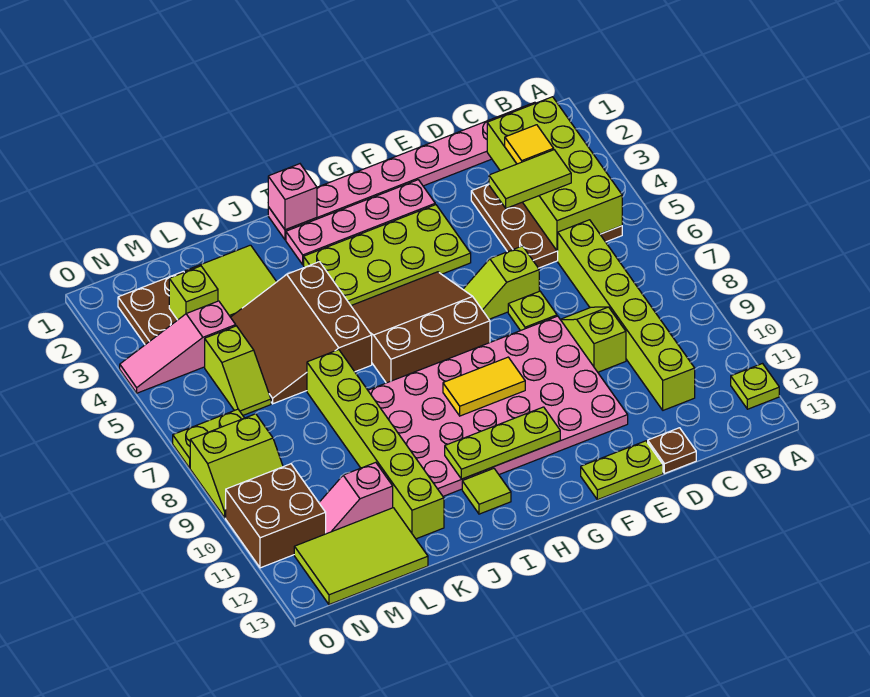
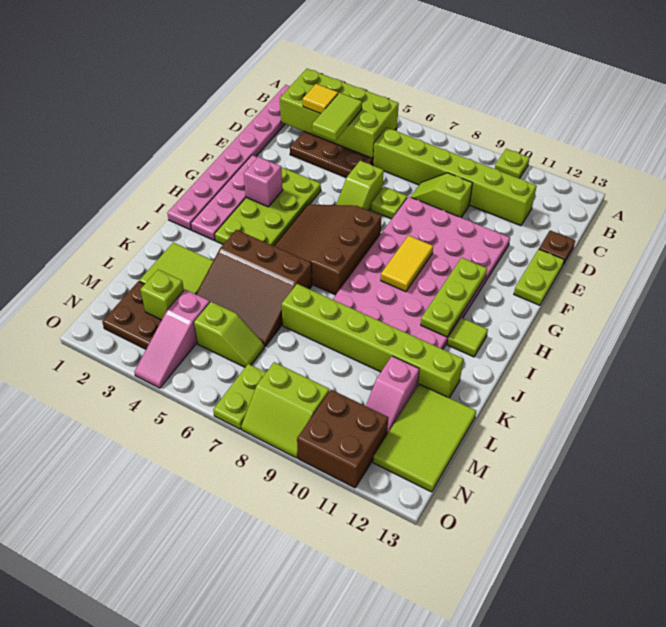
lime plate A12 level 1 -> lime plate A10 level 1
pink brick I1 level 2 -> pink brick G3 level 2
lime slope N8:O9 level 1 top 8 -> lime slope N8:O9 level 1 top N

